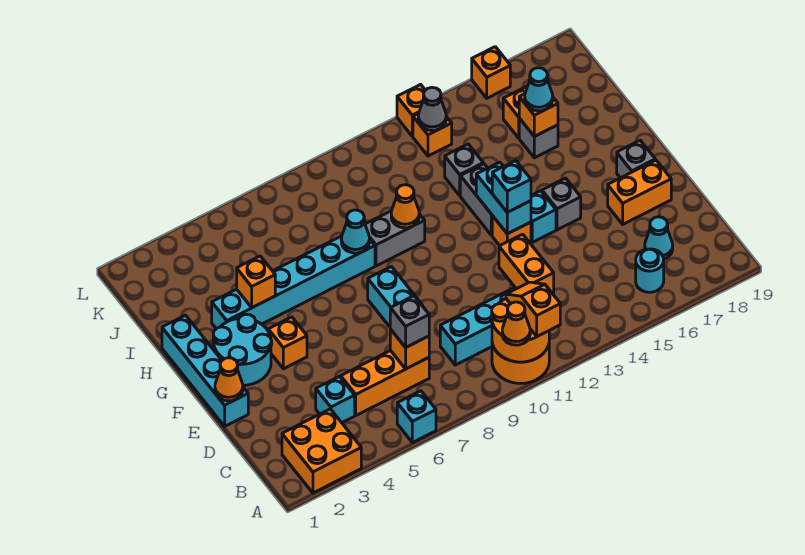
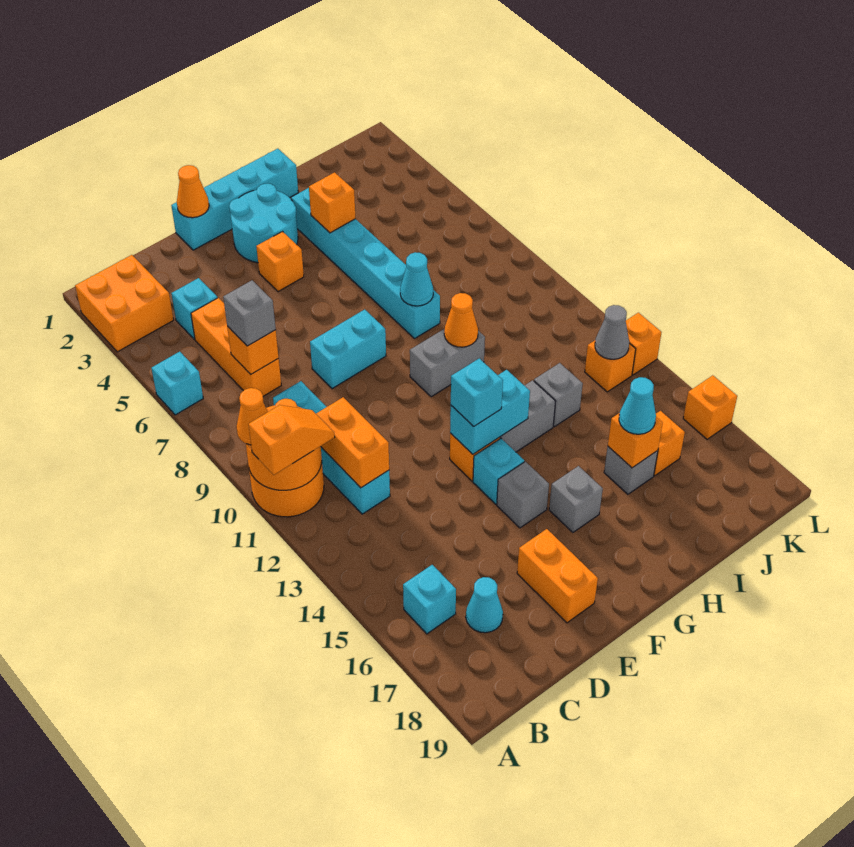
cyan round brick B16 level 1 -> cyan brick B16 level 1
orange brick C12:D12 level 2 -> orange brick C11:C12 level 2
grey brick F18 level 1 -> grey brick G16 level 1
grey brick H9:H10 level 1 -> grey brick G10:H10 level 1

